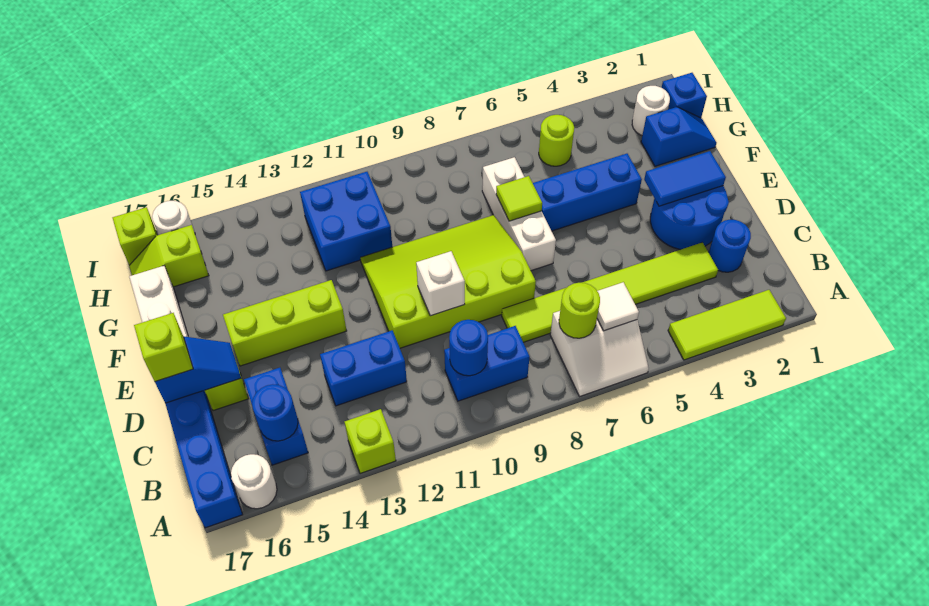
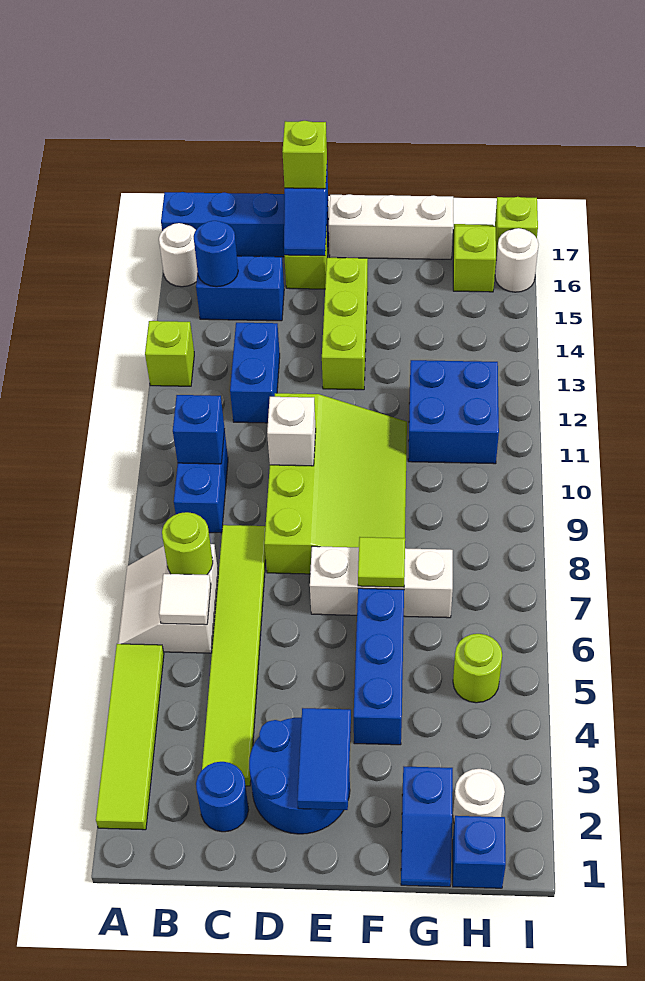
lime tile A2:A4 level 1 -> lime tile A2:A5 level 1
blue round brick B10 level 2 -> blue brick B10 level 2

